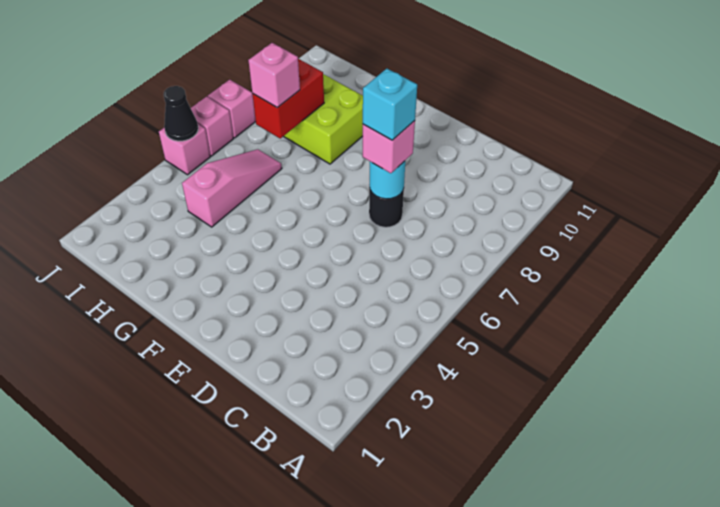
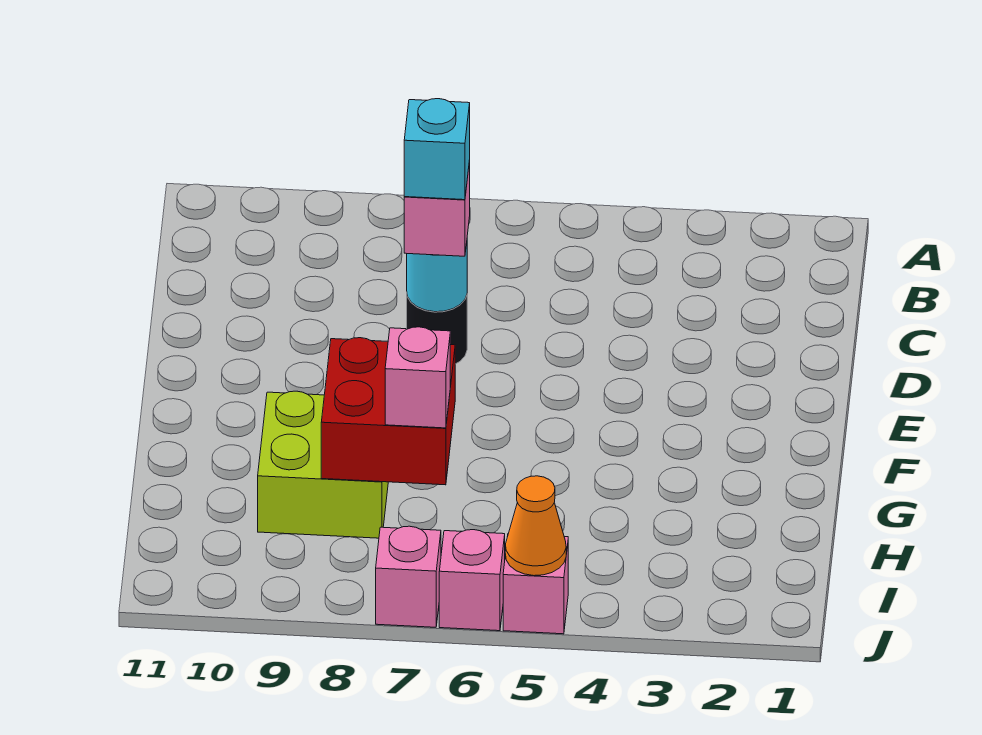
pink slope H4:H6 level 1 top 4 -> none
red brick H7:H8 level 2 -> red brick G7:H8 level 2
black cone J5 level 2 -> orange cone J5 level 2

